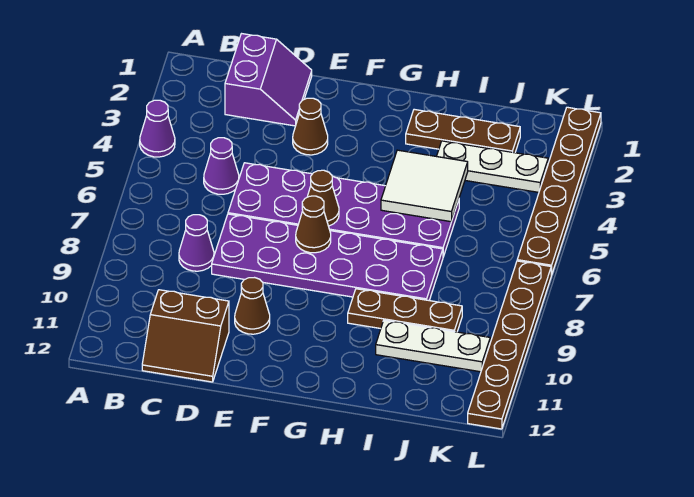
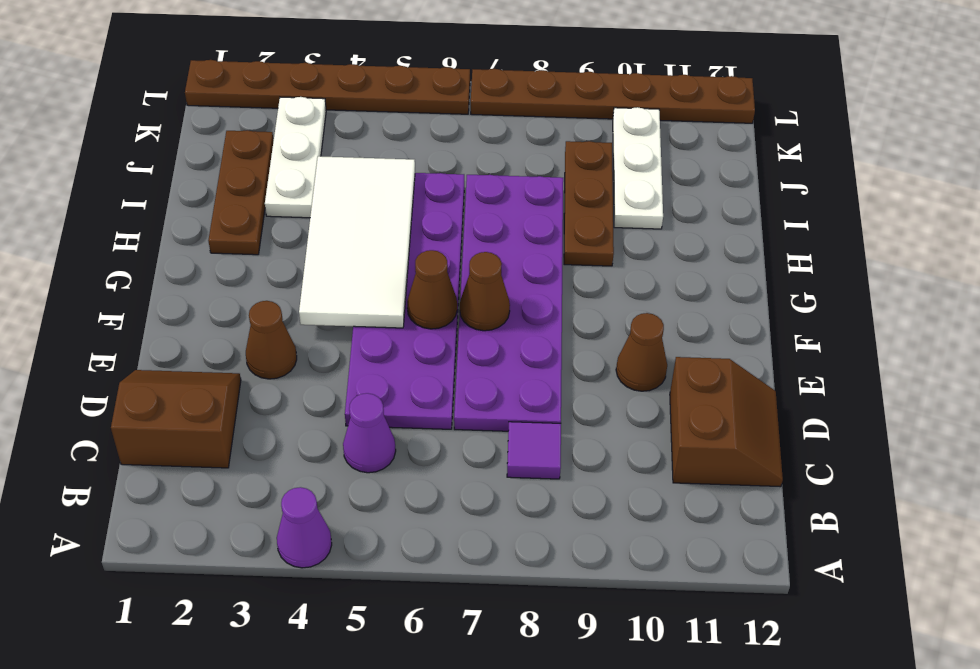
purple slope C1:D2 level 1 top C -> brown slope C1:D2 level 1 top C
purple cone C8 level 1 -> purple tile C8 level 1
white tile H4:I5 level 2 -> white tile F4:I5 level 2

